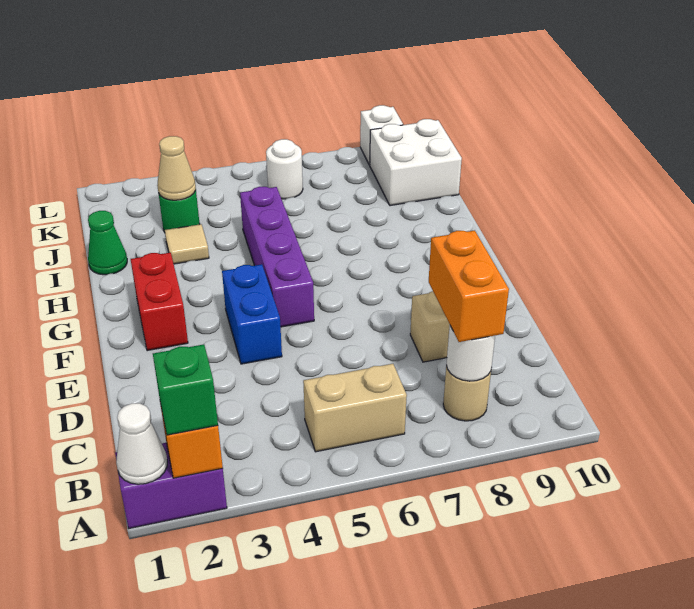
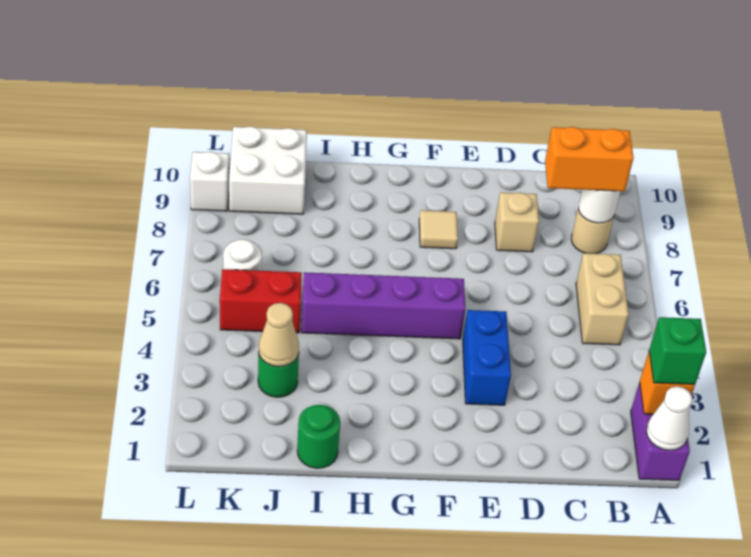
blue brick E4:F4 level 1 -> blue brick E3:E4 level 1
red brick F2:G2 level 1 -> red brick J5:K5 level 1
green cone I1 level 1 -> green round brick I1 level 1
tan tile I3 level 1 -> tan tile F8 level 1

